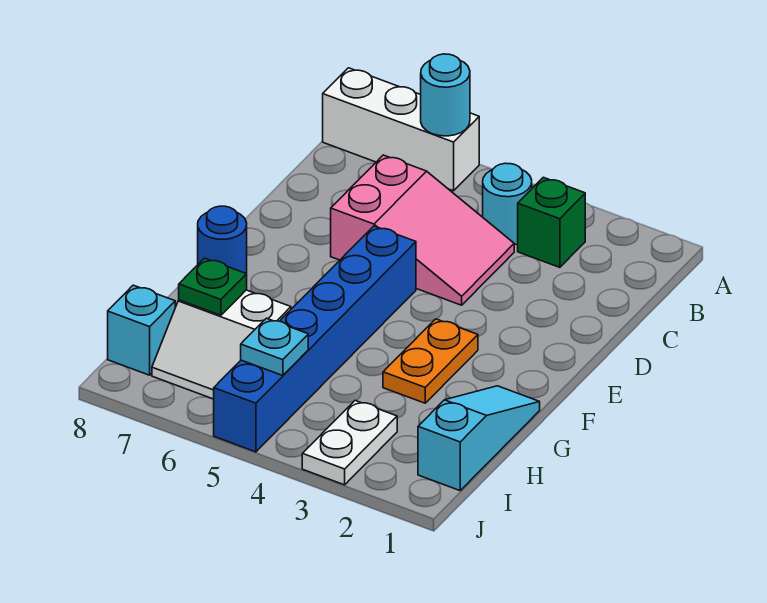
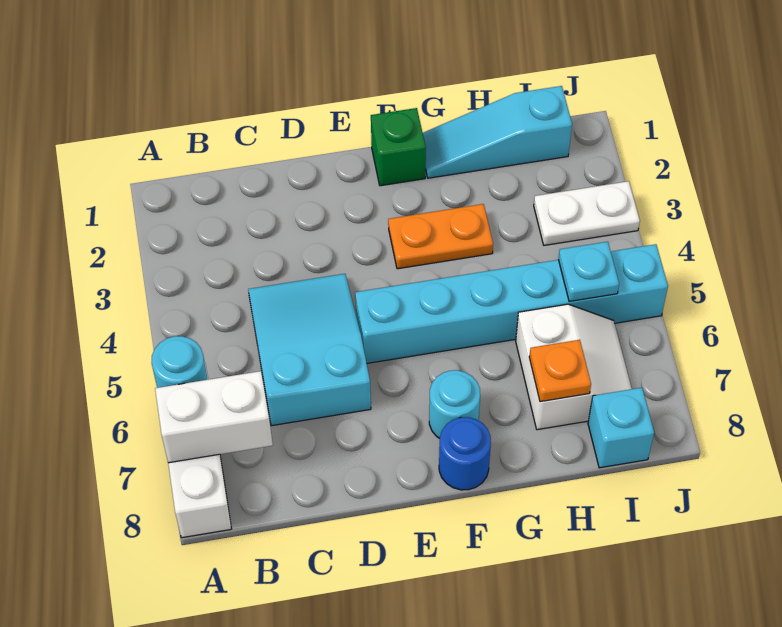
none -> white brick A7:B7 level 2
green brick B3 level 1 -> green brick F1 level 1
cyan round brick B4 level 1 -> cyan round brick F7 level 1
pink slope C4:D6 level 1 top 6 -> cyan slope C4:D6 level 1 top 6
blue brick E5:J5 level 1 -> cyan brick E5:J5 level 1
green plate H7 level 2 -> orange plate H7 level 2

